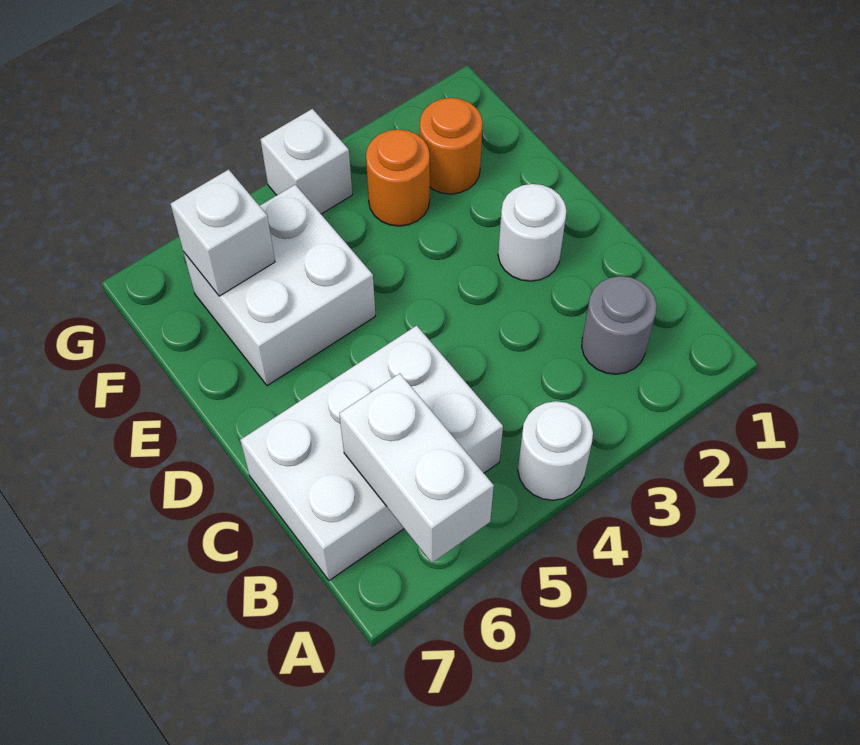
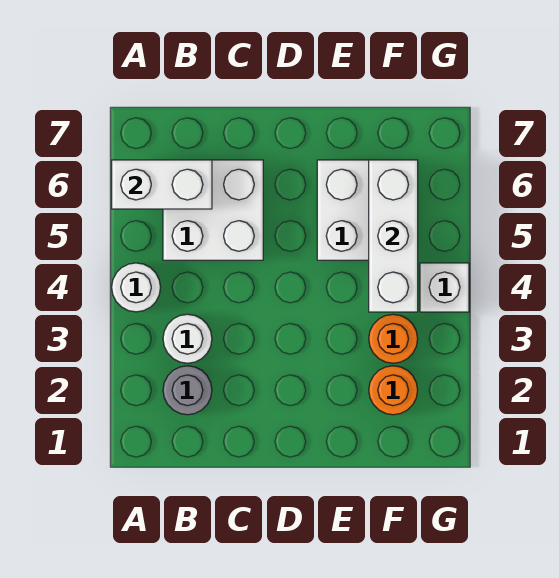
white brick B5:C7 level 1 -> white brick B5:C6 level 1
white round brick D2 level 1 -> white round brick B3 level 1
white brick F6 level 2 -> white brick F4:F6 level 2

